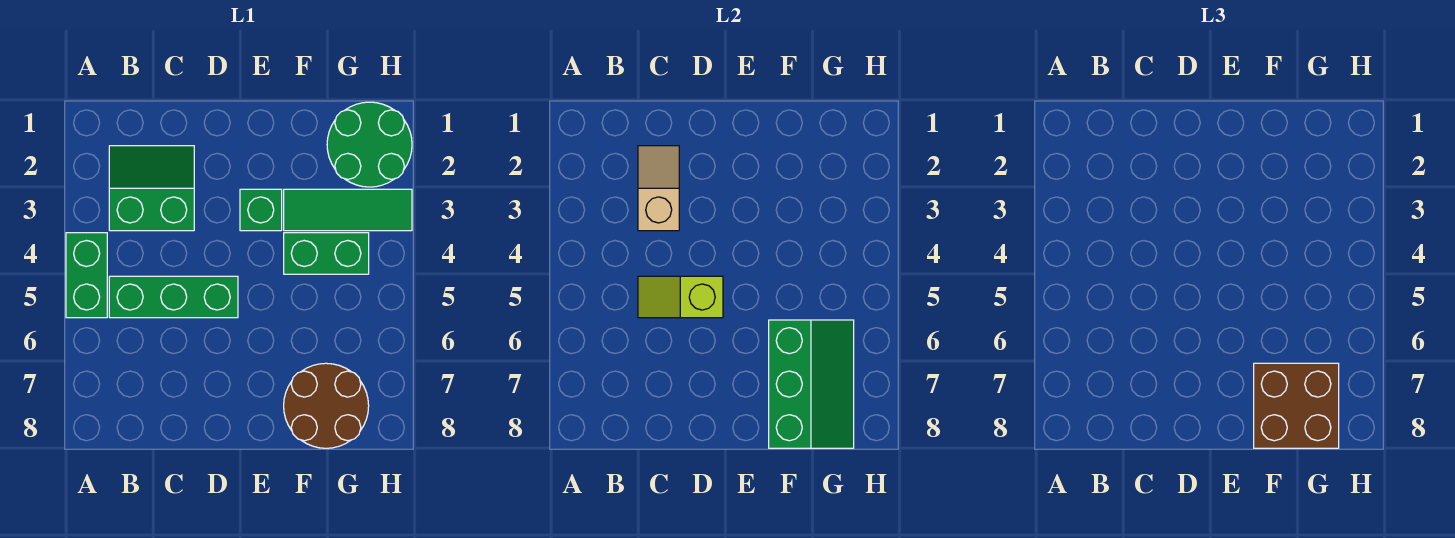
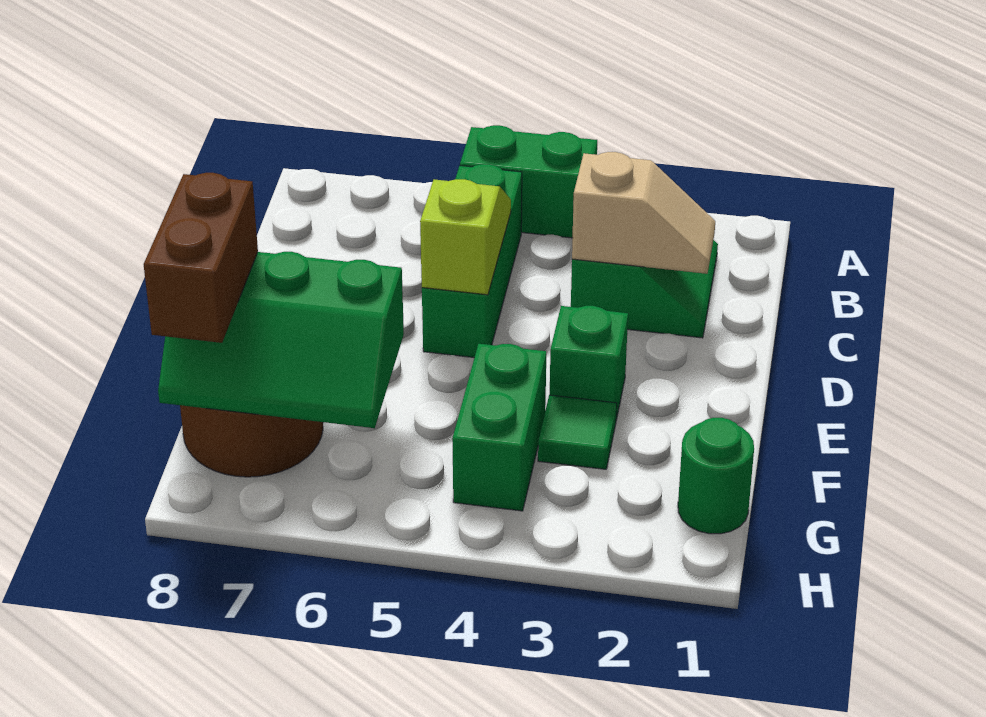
green tile F3:H3 level 1 -> green tile F3 level 1
brown brick F7:G8 level 3 -> brown brick F8:G8 level 3
green round brick G1:H2 level 1 -> green round brick G1 level 1

